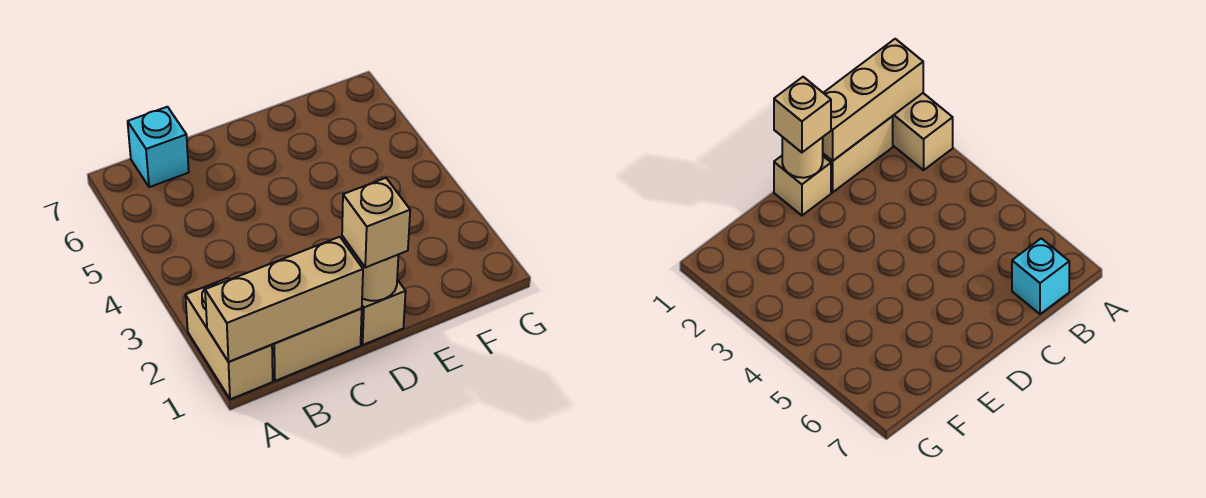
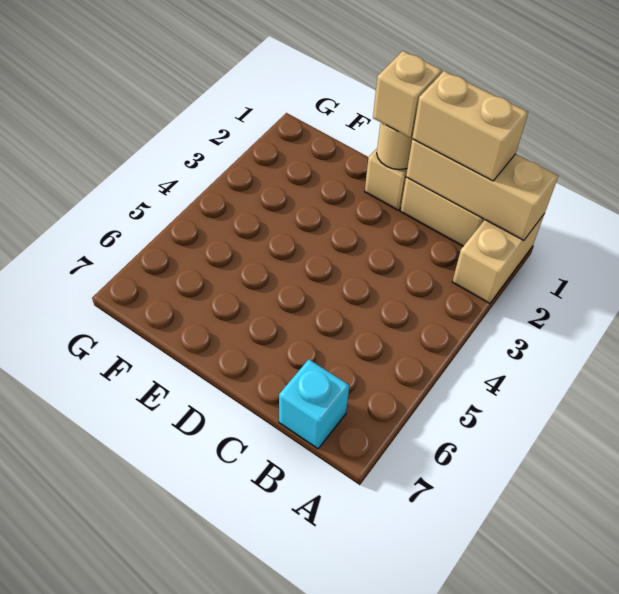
none -> tan brick B1:C1 level 3

